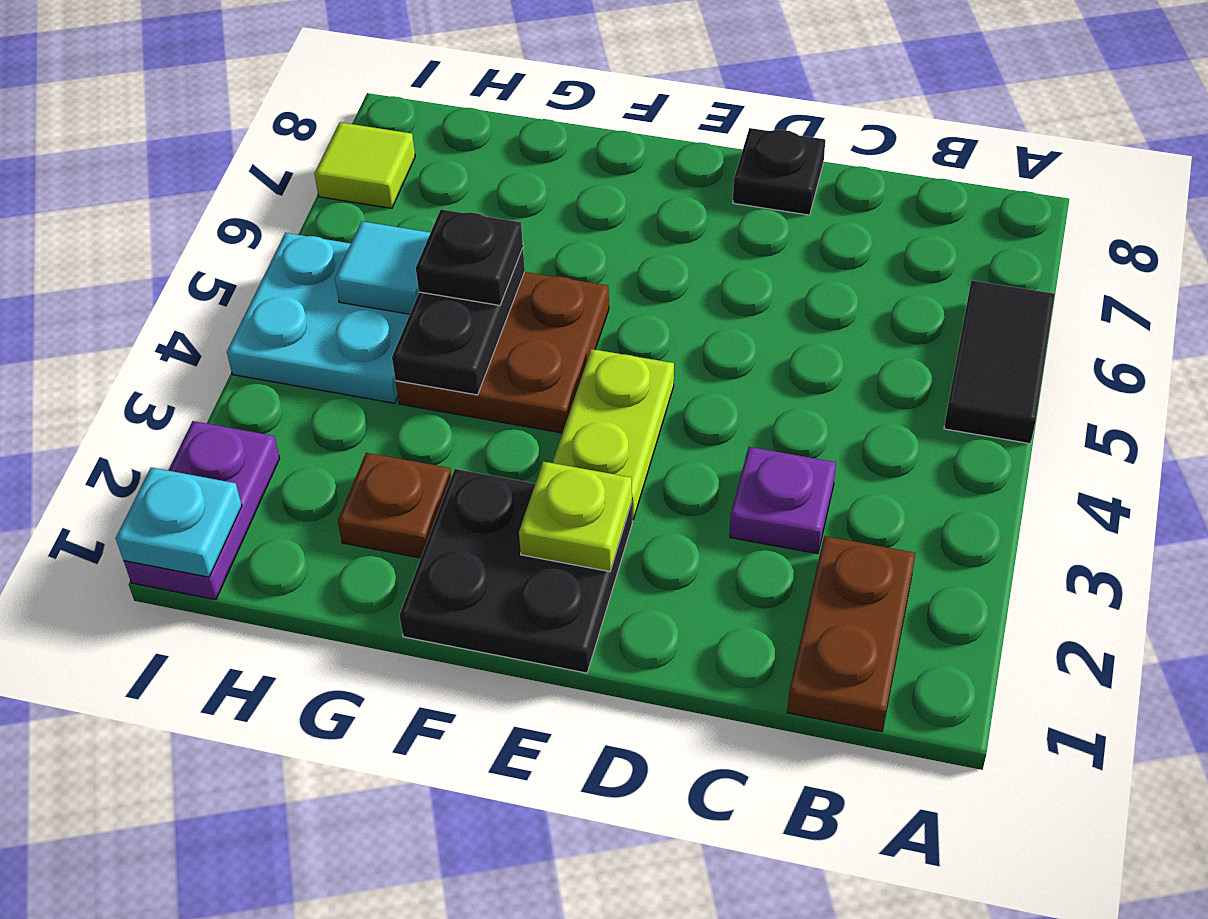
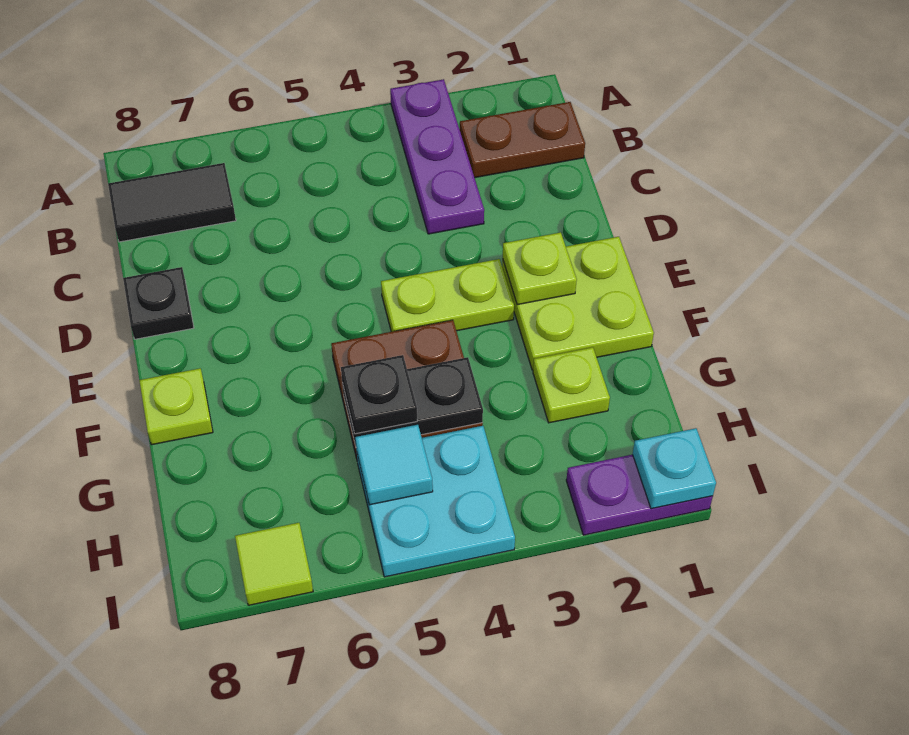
black tile A5:A6 level 1 -> black tile B7:B8 level 1
purple plate C3 level 1 -> purple plate A3:C3 level 1
black plate E1:F2 level 1 -> lime plate E1:F2 level 1
none -> lime plate F8 level 1
brown plate G2 level 1 -> lime plate G2 level 1

